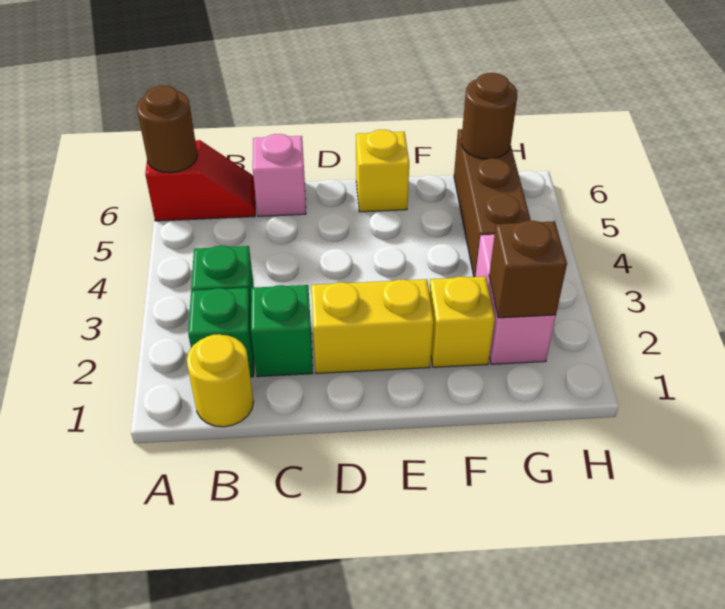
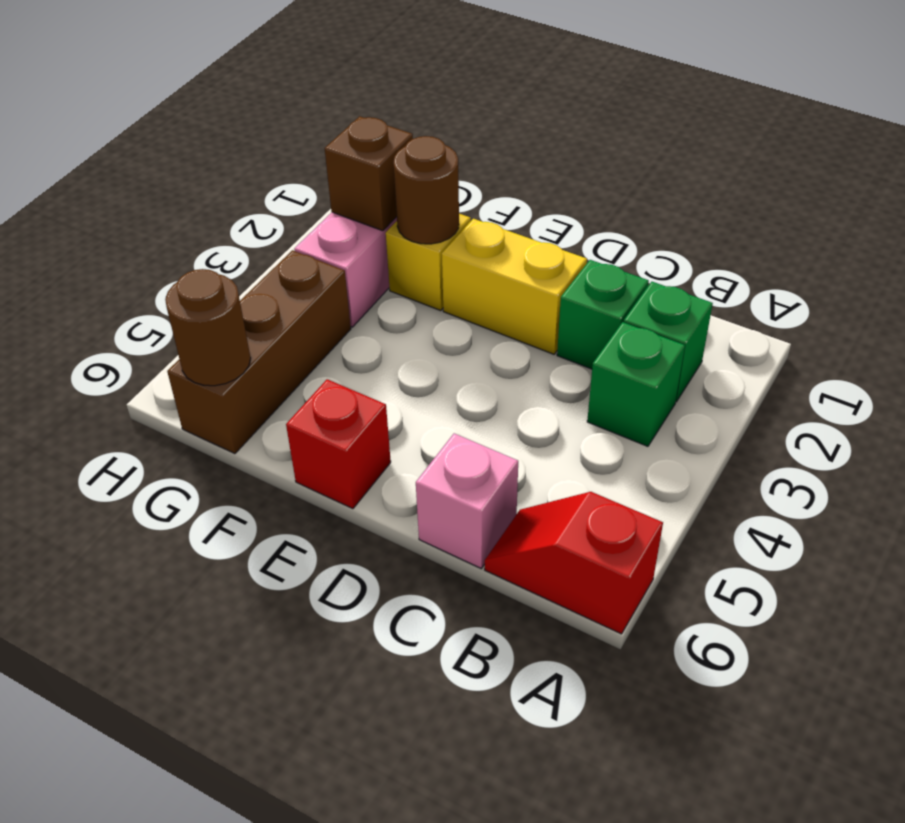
brown round brick A6 level 2 -> brown round brick F2 level 2
yellow round brick B1 level 1 -> none
yellow brick E6 level 1 -> red brick E6 level 1

